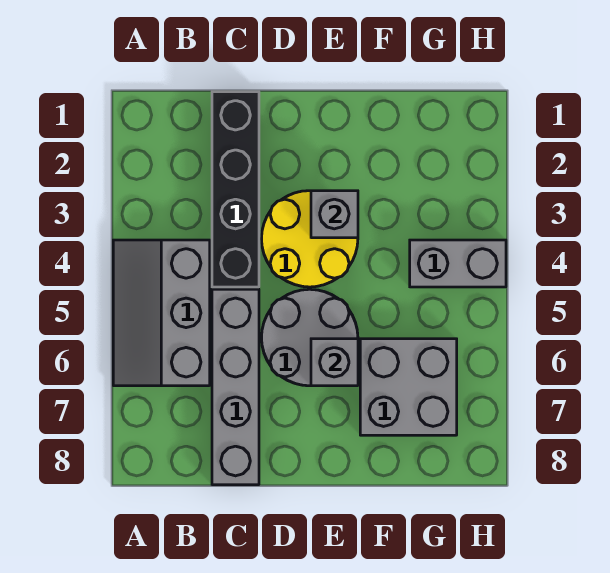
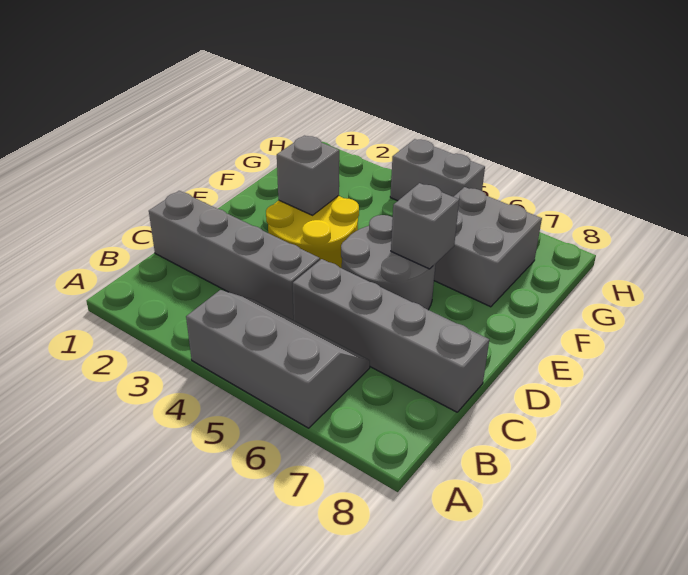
grey slope A4:B6 level 1 top B -> grey slope A4:B6 level 1 top A
black brick C1:C4 level 1 -> grey brick C1:C4 level 1
grey brick G4:H4 level 1 -> grey brick H4:H5 level 1

